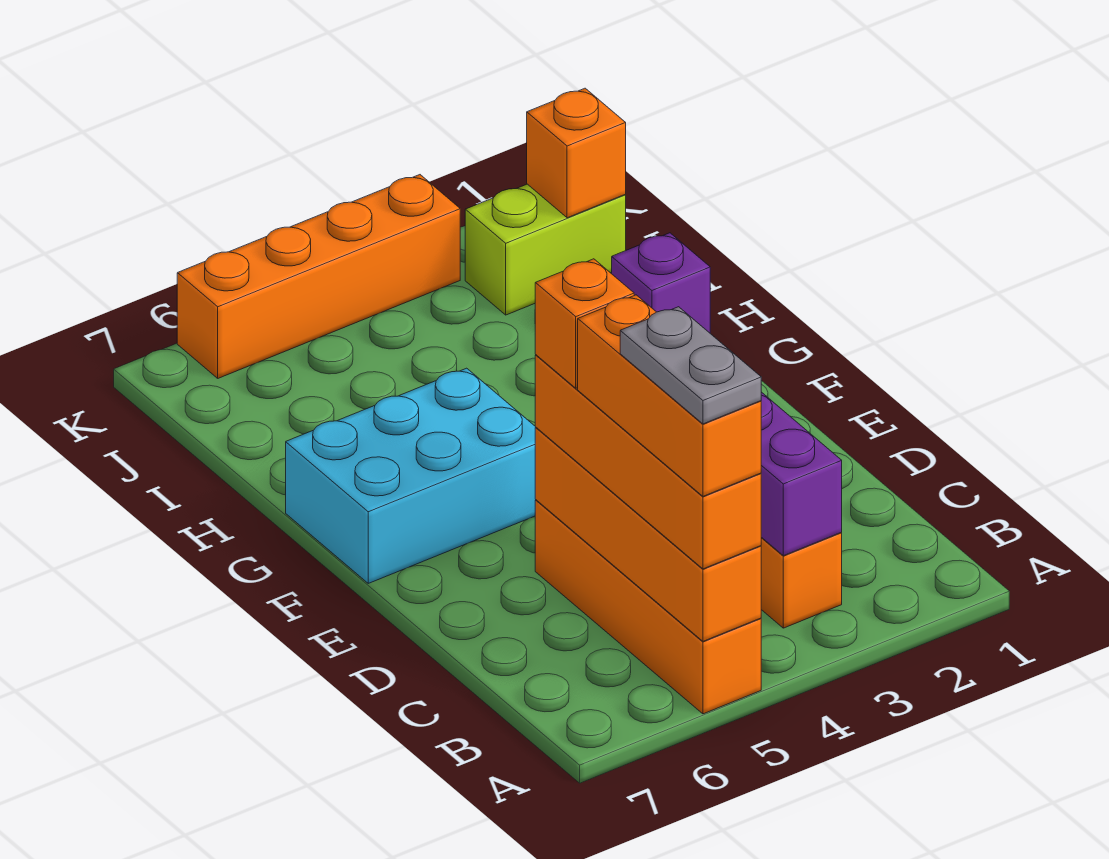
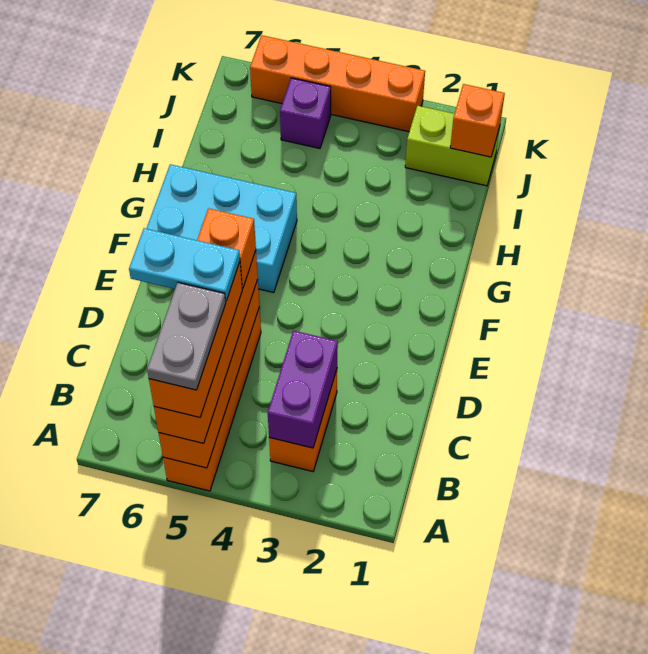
none -> cyan plate C5:C6 level 5
purple brick H1 level 1 -> purple brick J5 level 1

